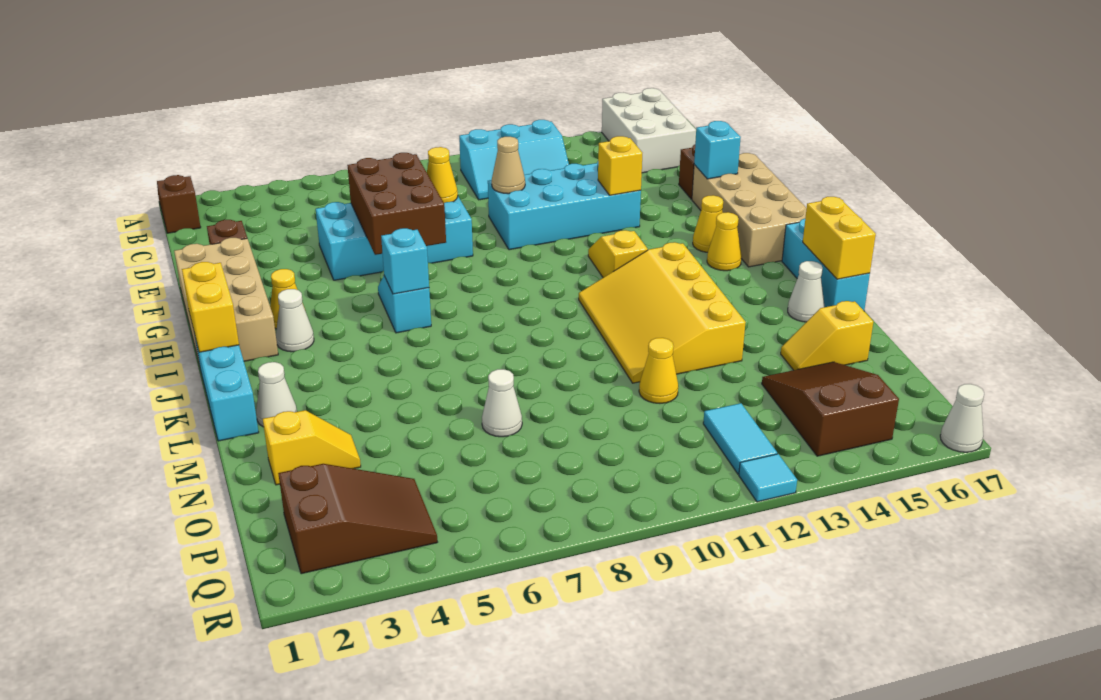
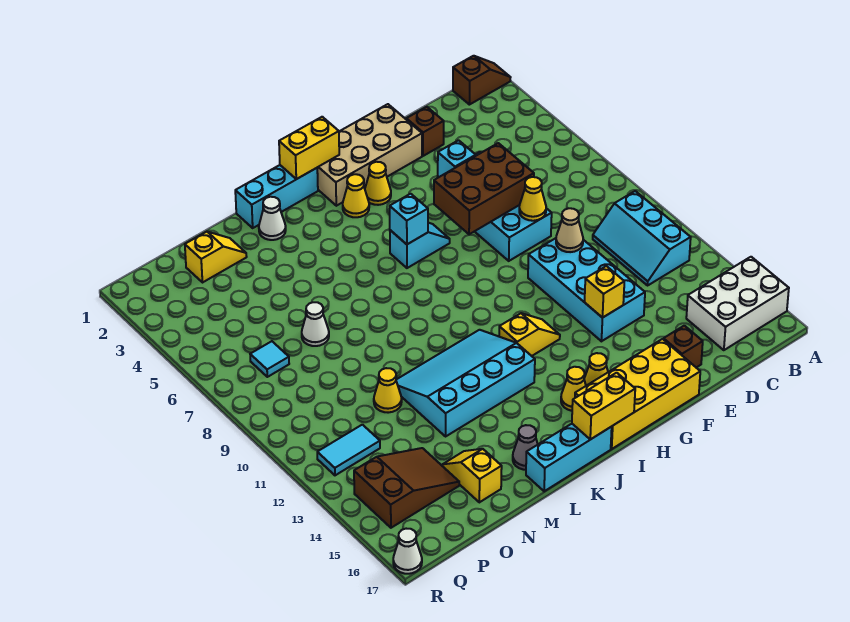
tan brick F16:I17 level 1 -> yellow brick F16:I17 level 1
cyan brick F16 level 2 -> cyan brick F5 level 2
white cone I3 level 1 -> yellow cone I3 level 1
yellow slope J11:M13 level 1 top 13 -> cyan slope J11:M13 level 1 top 13
yellow brick K17:L17 level 2 -> yellow brick I17:J17 level 2
white cone L16 level 1 -> grey cone L16 level 1
yellow slope N2:N3 level 1 top 2 -> yellow slope N2:O2 level 1 top O
brown slope P2:Q4 level 1 top 2 -> none
cyan tile R12 level 1 -> cyan tile P7 level 1

